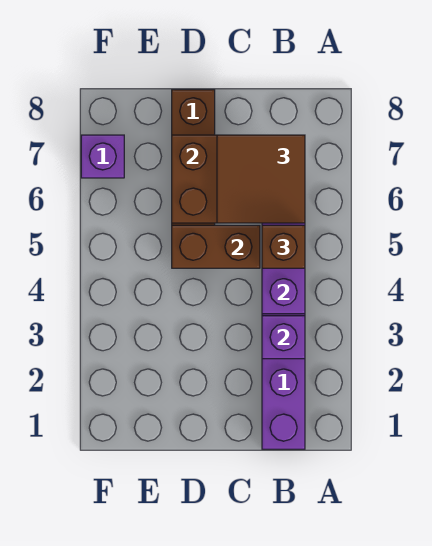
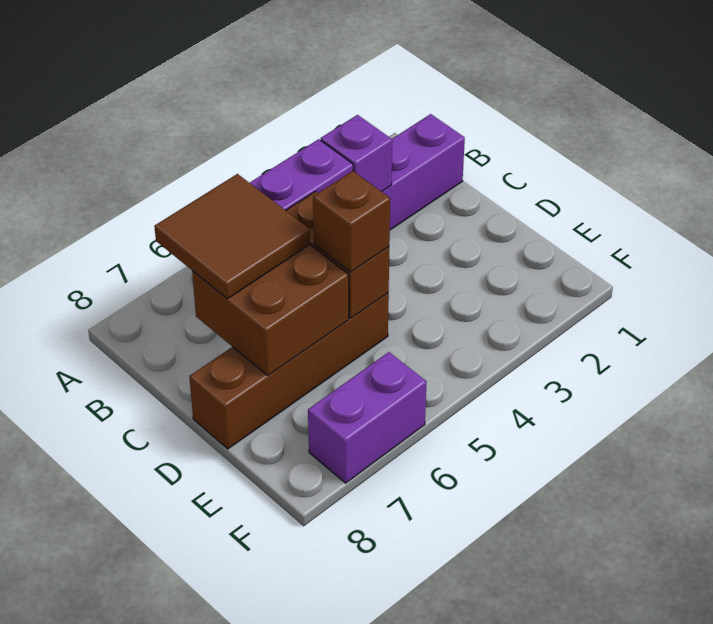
brown brick B5 level 3 -> brown brick D5 level 3
purple brick F7 level 1 -> purple brick F6:F7 level 1

